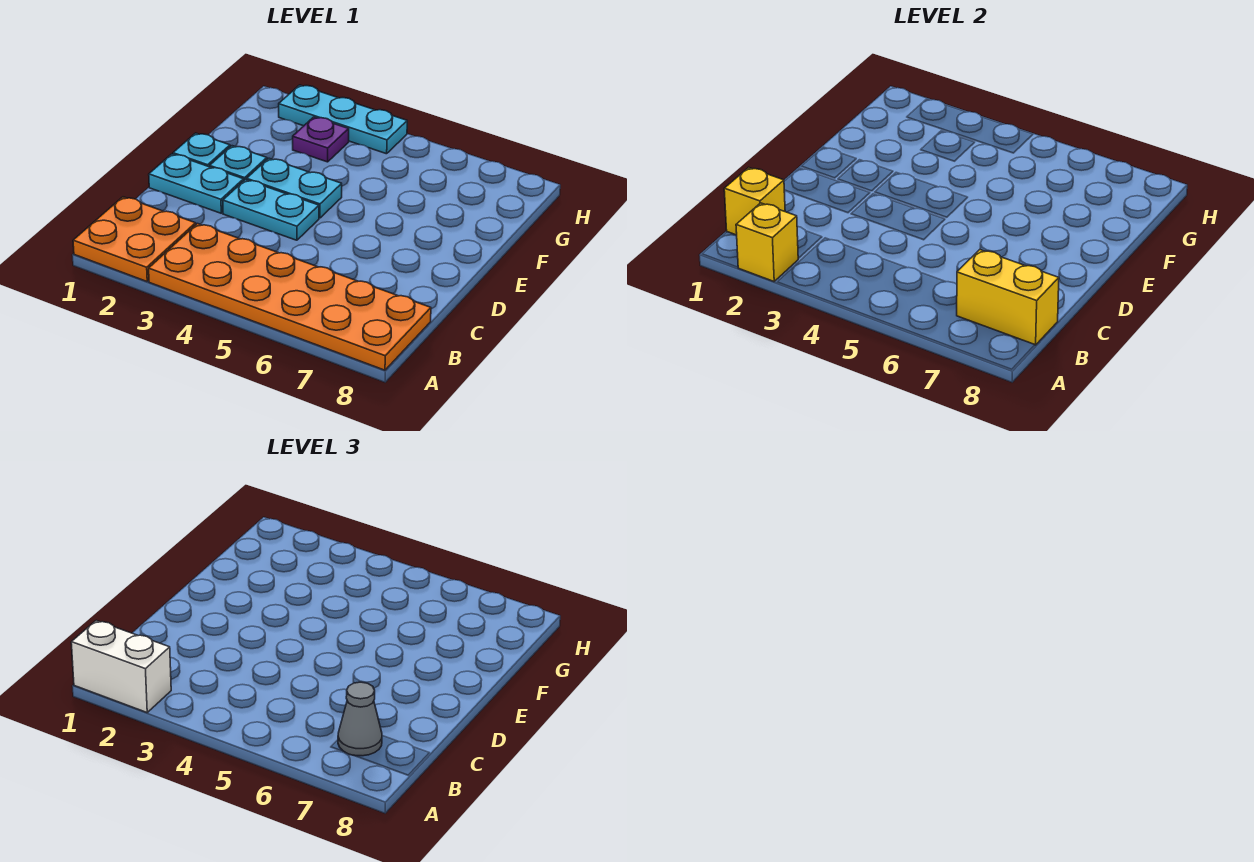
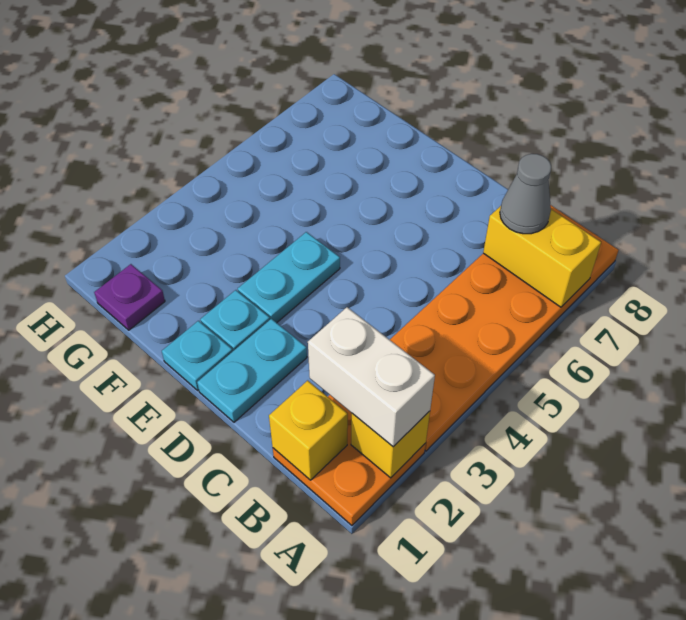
white brick A1:A2 level 3 -> white brick A2:B2 level 3
yellow brick B7:B8 level 2 -> yellow brick A7:B7 level 2
cyan plate D3:D4 level 1 -> none
purple plate G3 level 1 -> purple plate G1 level 1
cyan plate H2:H4 level 1 -> none

